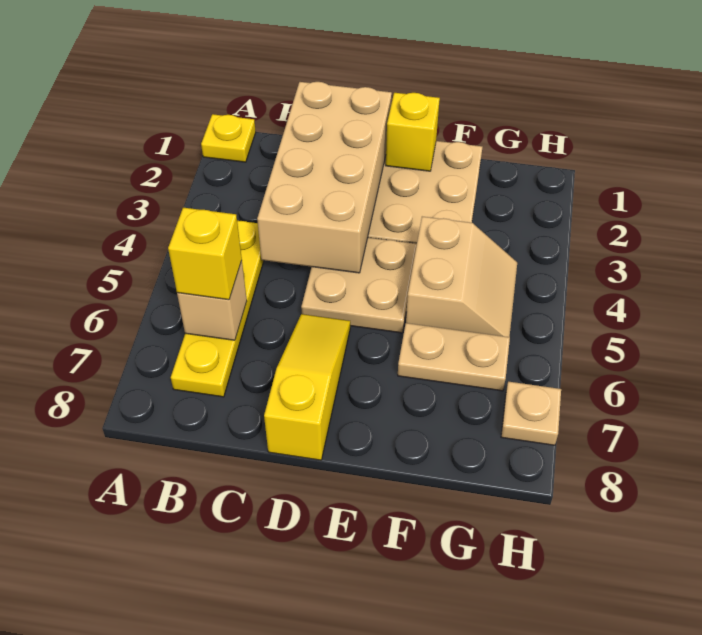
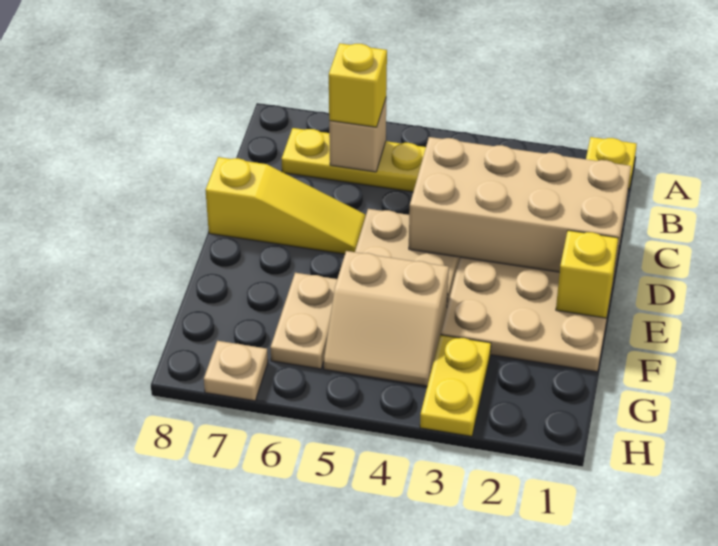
none -> yellow plate G3:H3 level 1

